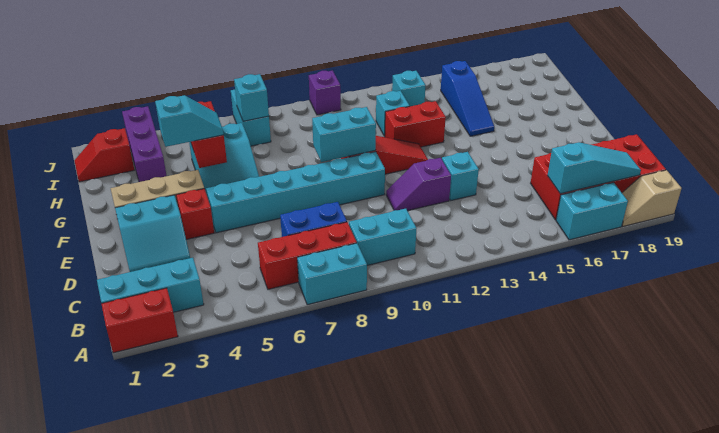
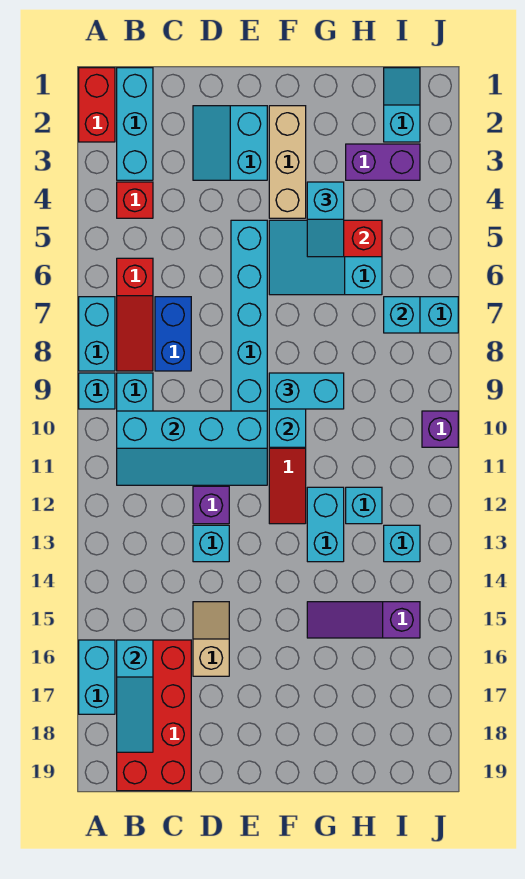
none -> cyan brick A9 level 1
tan slope A18:A19 level 1 top 19 -> tan slope D15:D16 level 1 top 16
red brick B6:B8 level 1 -> red slope B6:B8 level 1 top 6
none -> cyan slope B10:E11 level 2 top 10
red brick E4 level 1 -> red brick B4 level 1
none -> cyan brick F9:G9 level 3
red brick G12:G13 level 1 -> cyan brick G12:G13 level 1
blue slope G15:I15 level 1 top I -> purple slope G15:I15 level 1 top I
purple brick H3:J3 level 1 -> purple brick H3:I3 level 1
red slope I1:I2 level 1 top 2 -> cyan slope I1:I2 level 1 top 2

